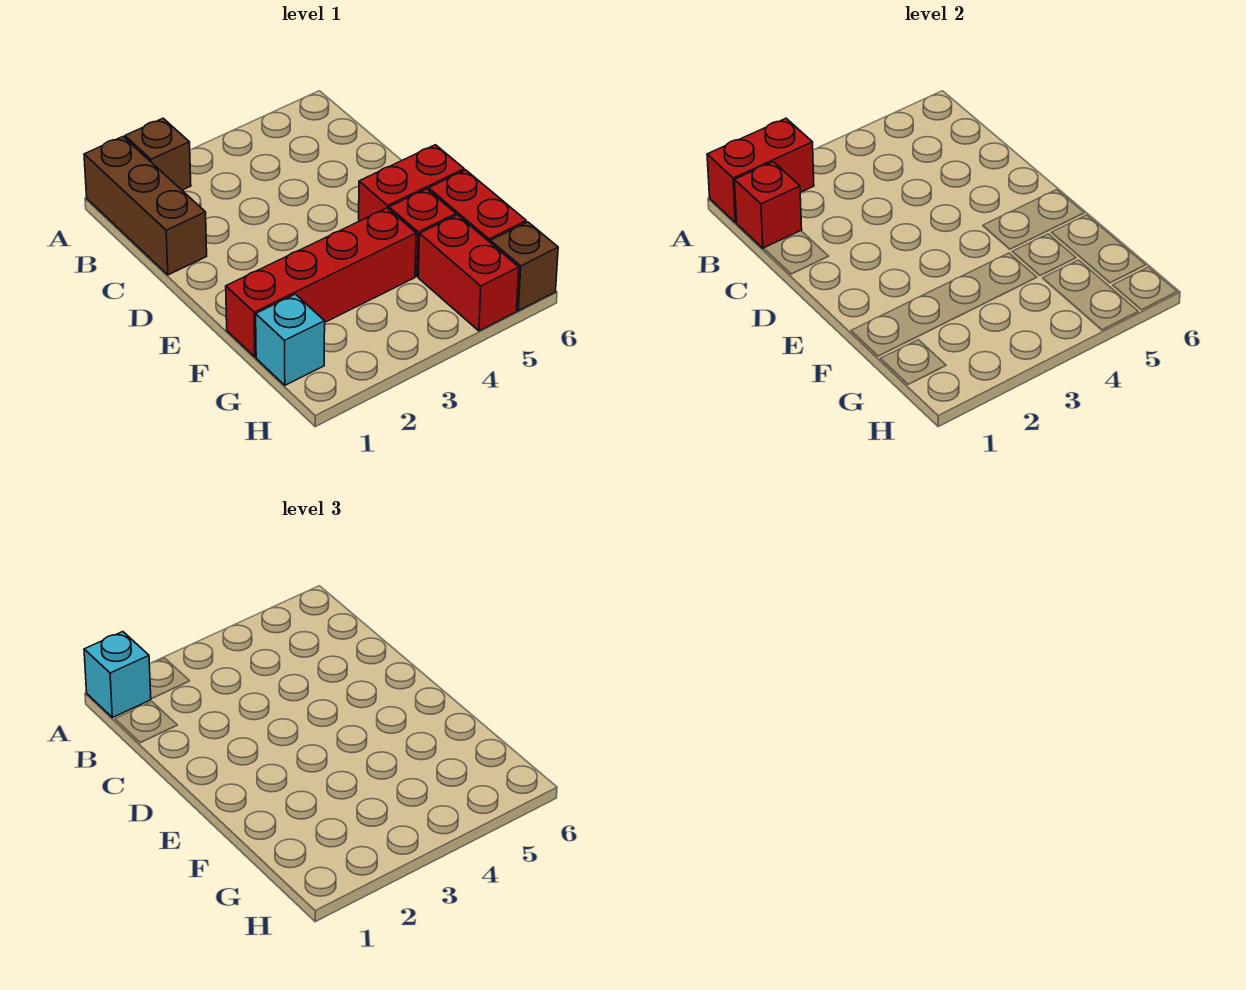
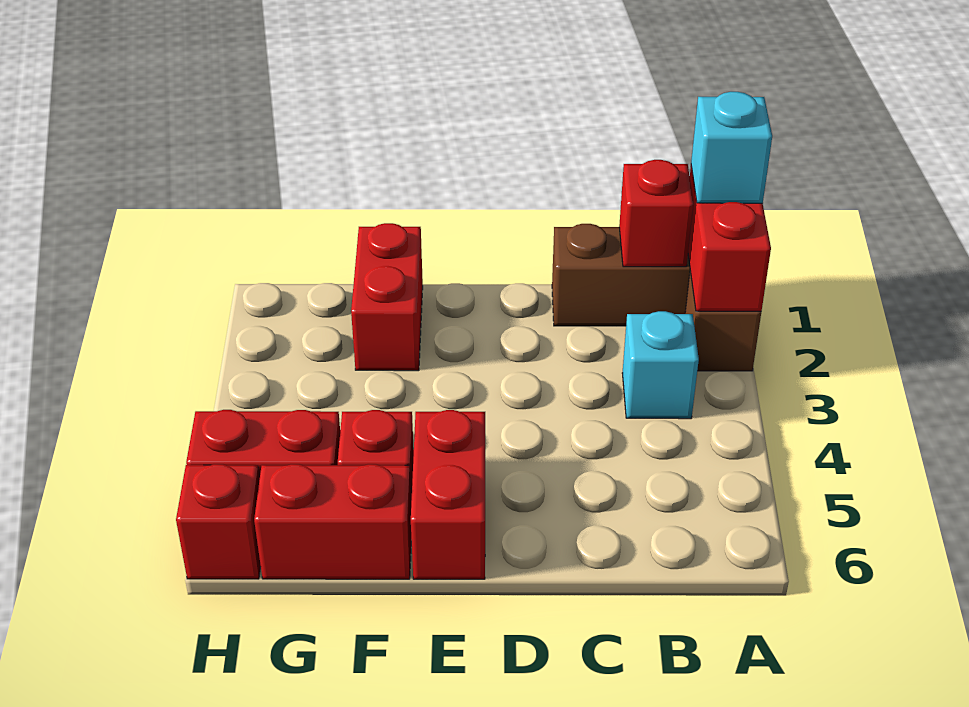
red brick F1:F4 level 1 -> red brick F1:F2 level 1
cyan brick G1 level 1 -> cyan brick B3 level 1
brown brick H6 level 1 -> red brick H6 level 1

